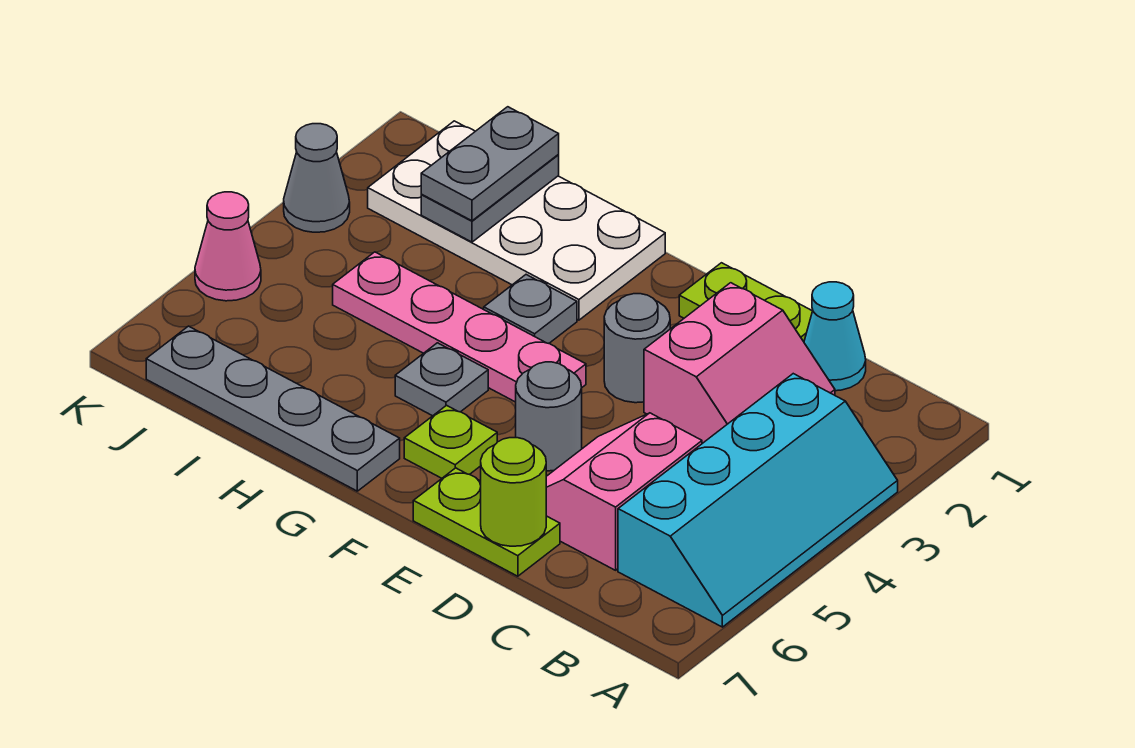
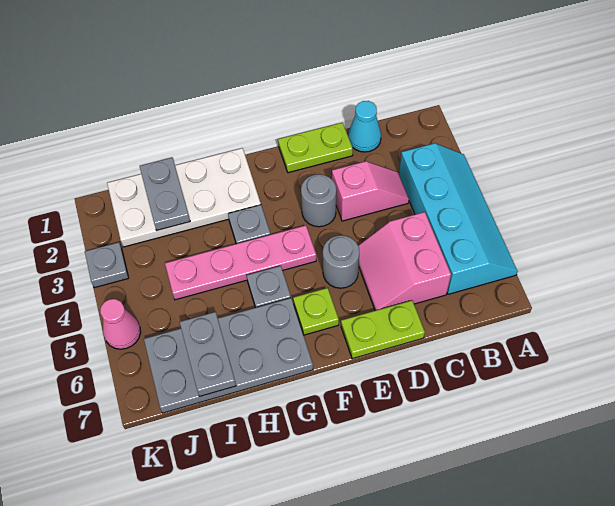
pink slope C2:D3 level 1 top D -> pink slope C3:D3 level 1 top D
lime round brick D7 level 2 -> none
grey plate G7:J7 level 1 -> grey plate G6:J7 level 1
grey plate I1:I2 level 3 -> grey plate I6:I7 level 2
grey cone K3 level 1 -> grey plate K3 level 1

